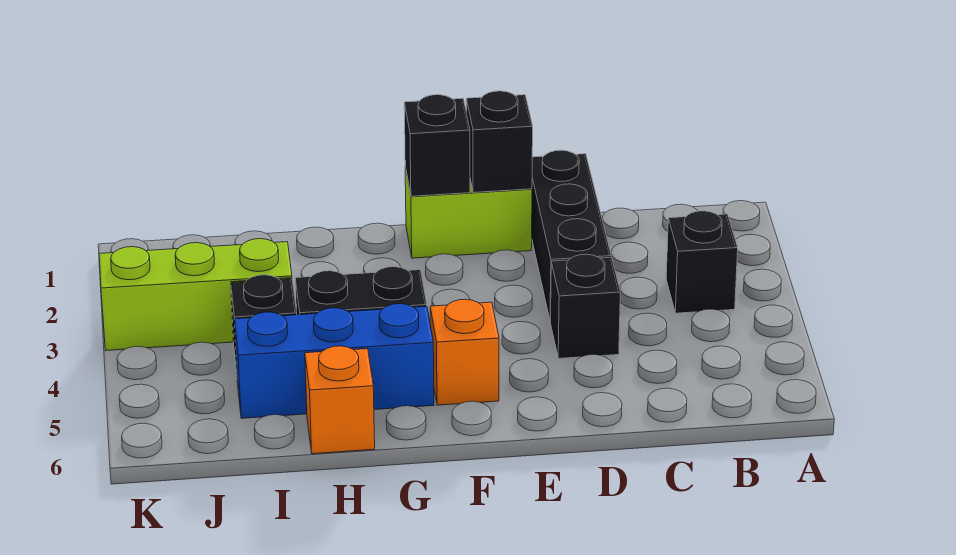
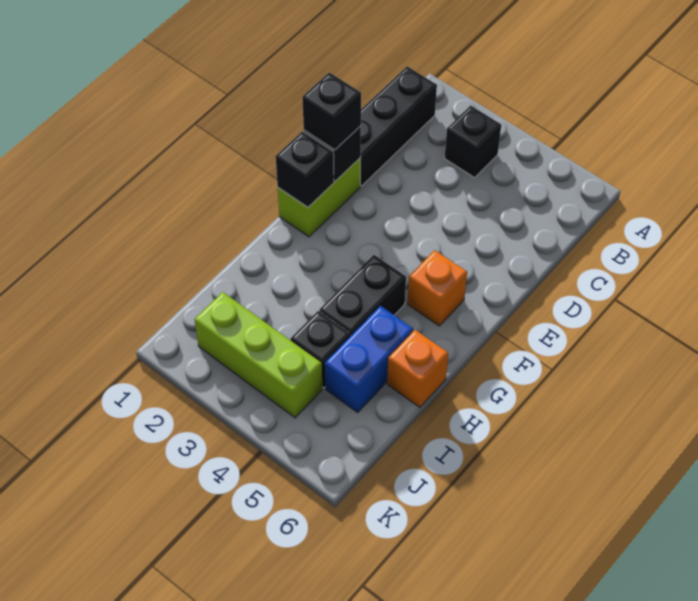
black brick D1:D3 level 1 -> black brick B1:D1 level 1
black brick D4 level 1 -> black brick E1 level 3
blue brick G5:I5 level 1 -> blue brick H5:I5 level 1
lime brick I3:K3 level 1 -> lime brick J2:J4 level 1

